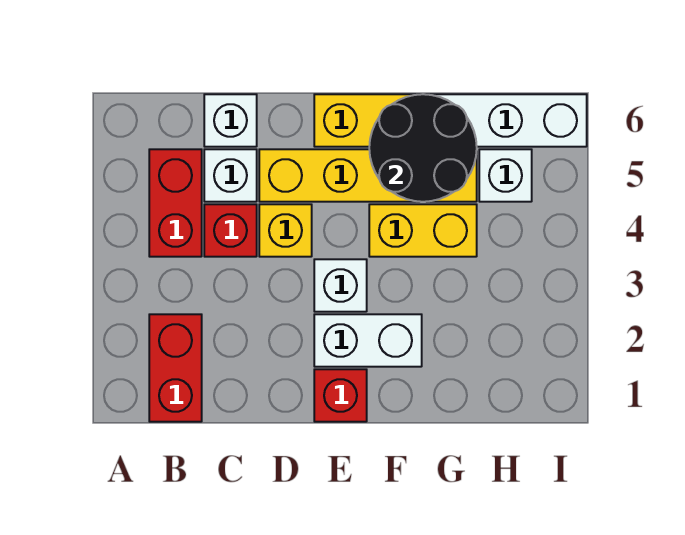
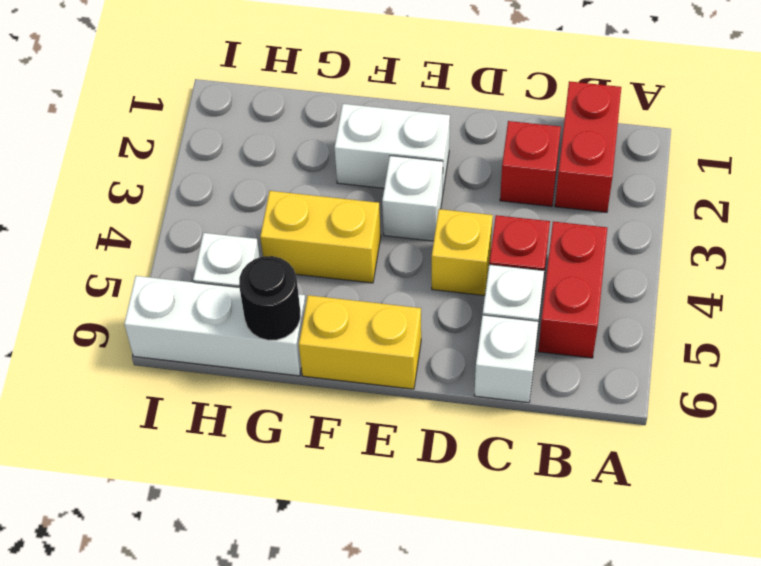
yellow brick D5:G5 level 1 -> none
red brick E1 level 1 -> red brick C2 level 1
black round brick F5:G6 level 2 -> black round brick G6 level 2

